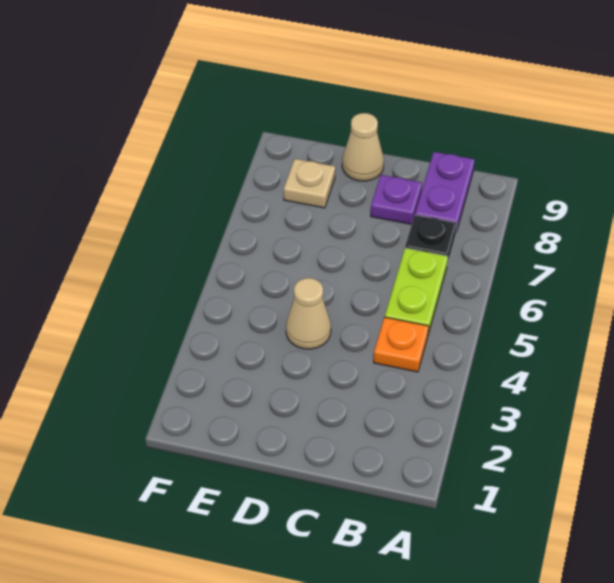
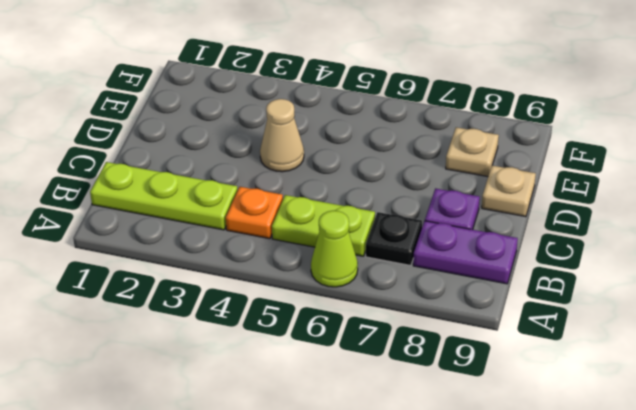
none -> lime cone A6 level 1
none -> lime plate B1:B3 level 1
tan cone D9 level 1 -> tan plate D9 level 1

